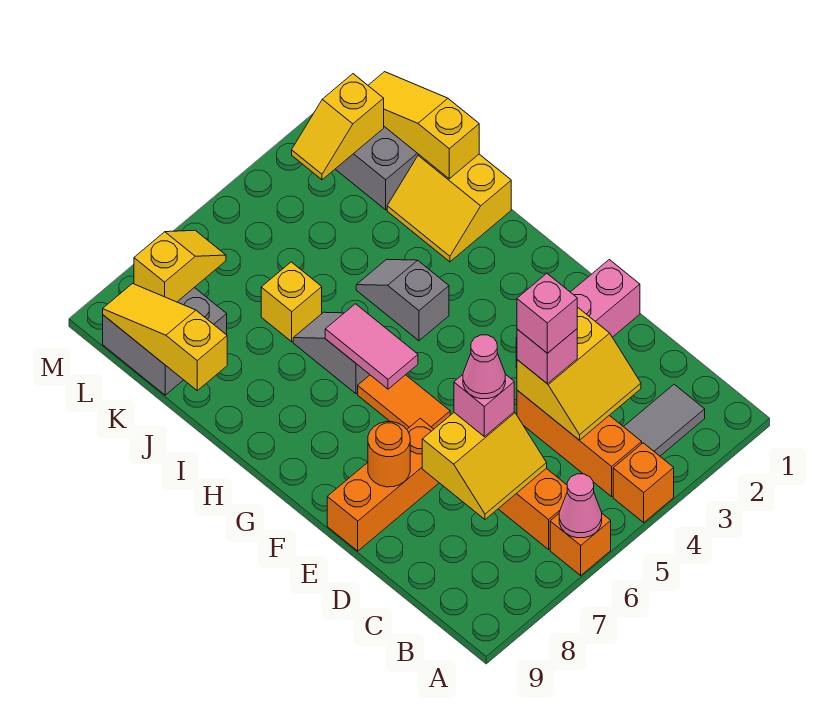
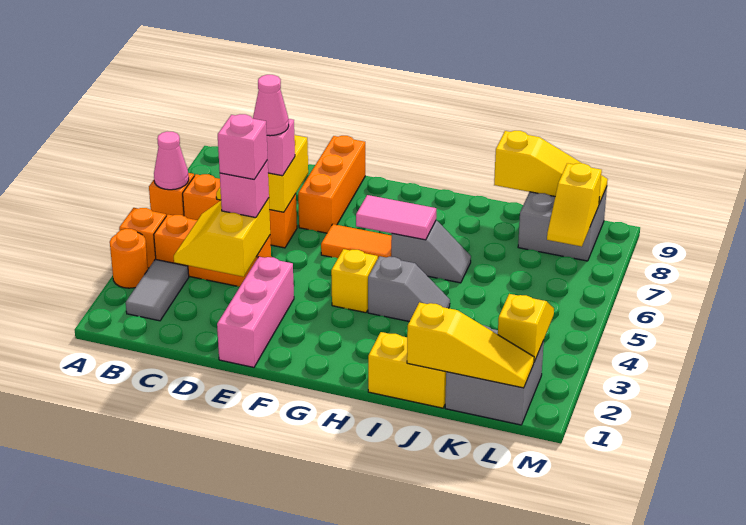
orange round brick E8 level 2 -> orange round brick A3 level 1
yellow brick J6 level 1 -> yellow brick G4 level 1

